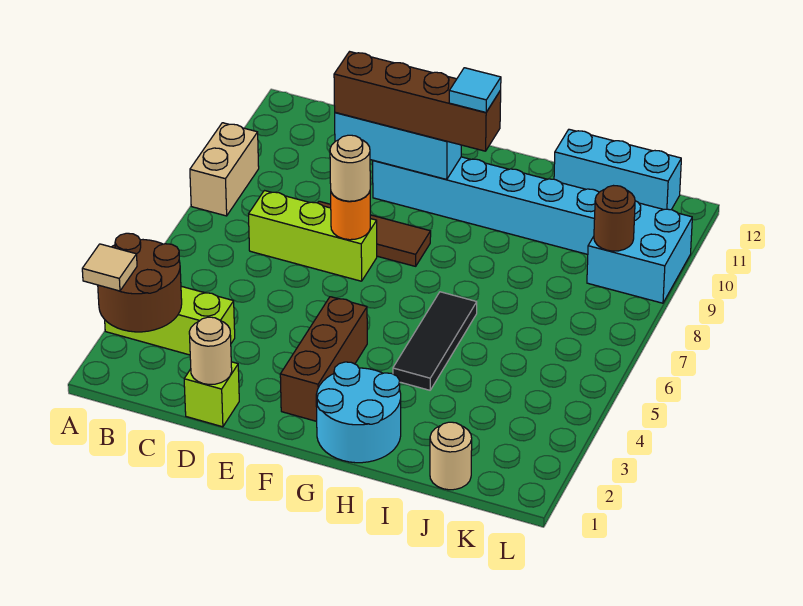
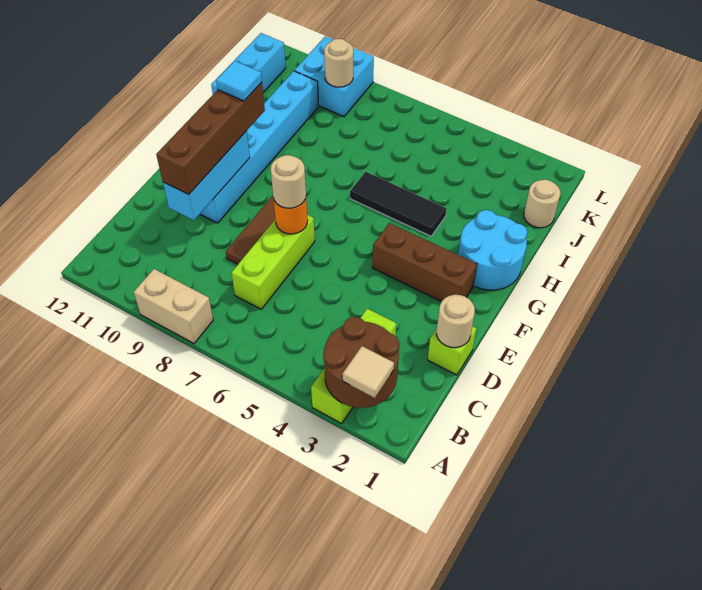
brown round brick K9 level 2 -> tan round brick K9 level 2

